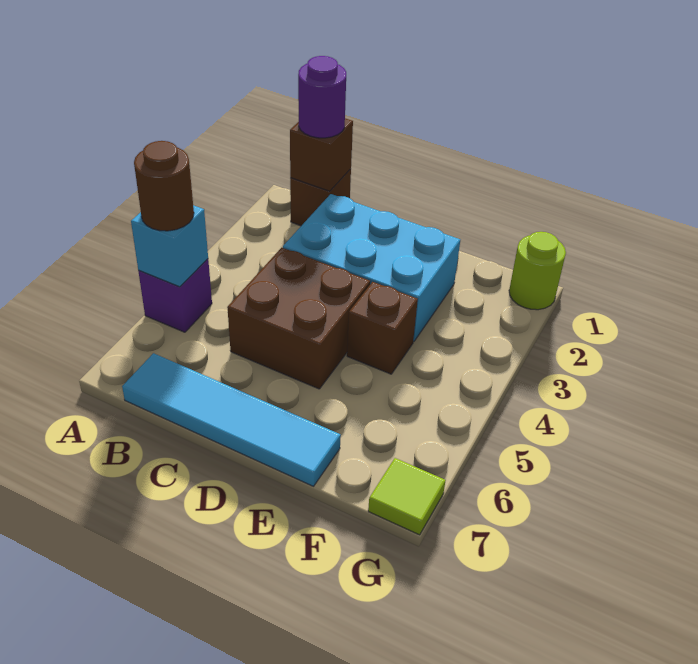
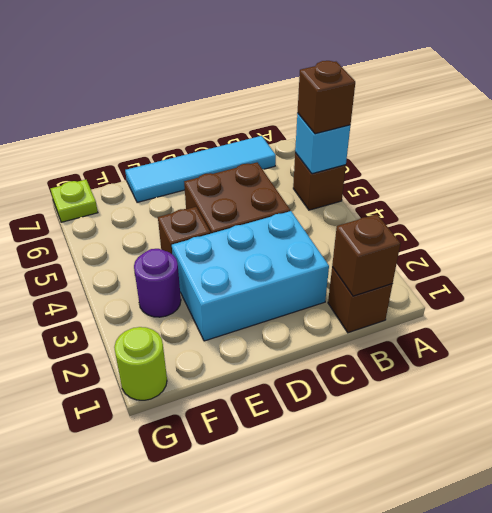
purple brick A5 level 1 -> brown brick A5 level 1
brown round brick A5 level 3 -> brown brick A5 level 3
purple round brick B1 level 3 -> purple round brick F3 level 1
lime tile G7 level 1 -> lime plate G7 level 1

